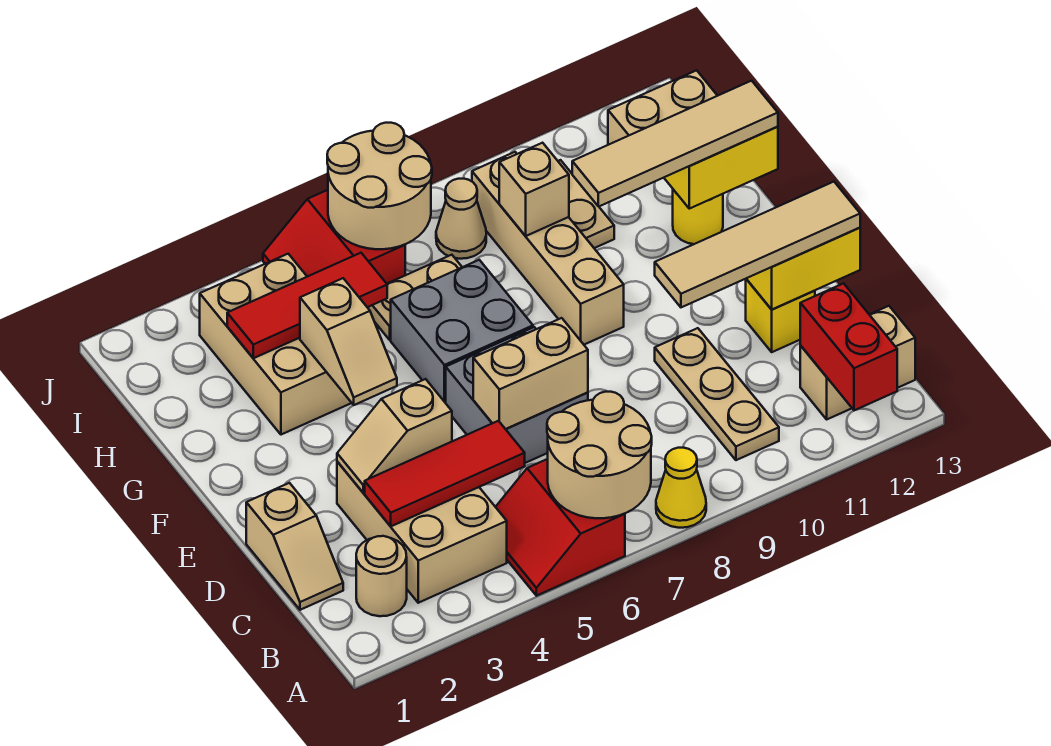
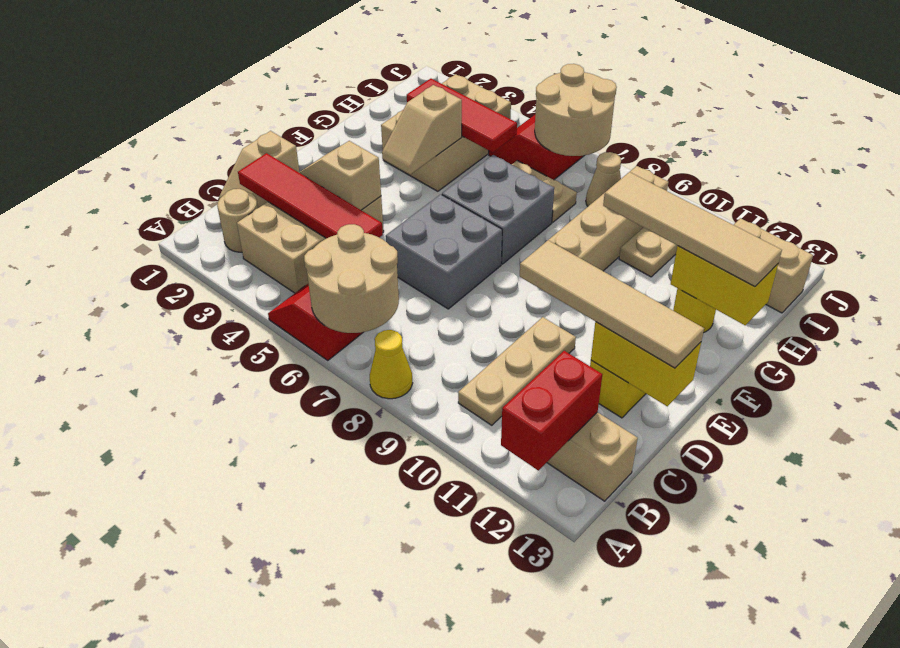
red tile C3:C5 level 2 -> red tile C2:C5 level 2
tan brick D6:D7 level 2 -> none
tan brick H9 level 2 -> none

